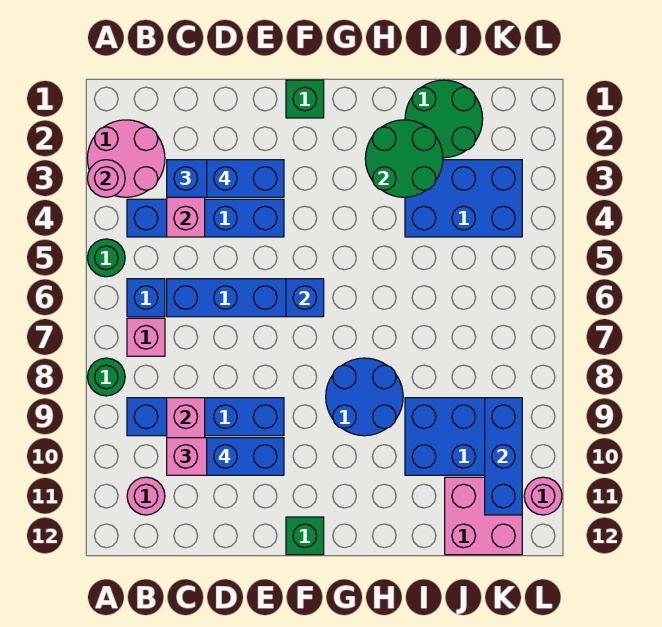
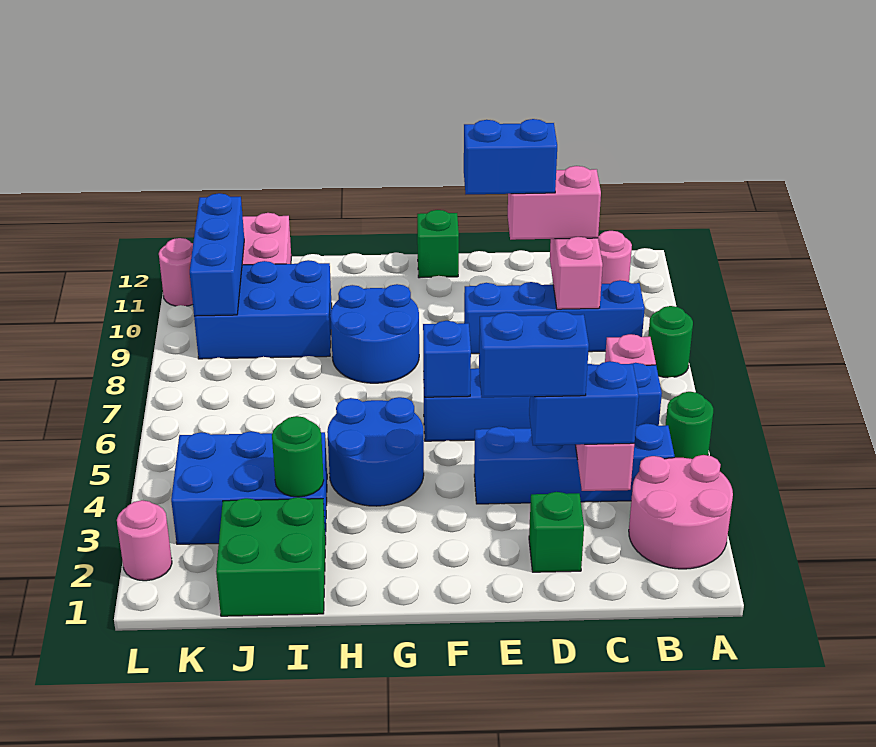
pink round brick A3 level 2 -> pink round brick L2 level 1
green brick F1 level 1 -> green brick D2 level 1
none -> blue round brick G4:H5 level 1
green round brick H2:I3 level 2 -> green round brick I3 level 2
green round brick I1:J2 level 1 -> green brick I1:J2 level 1

